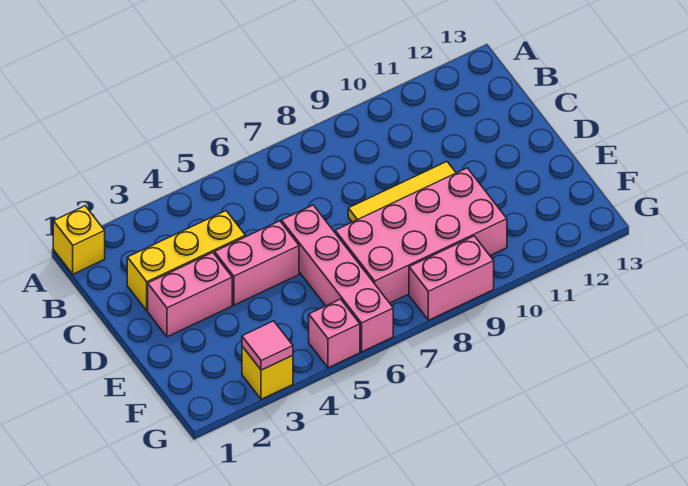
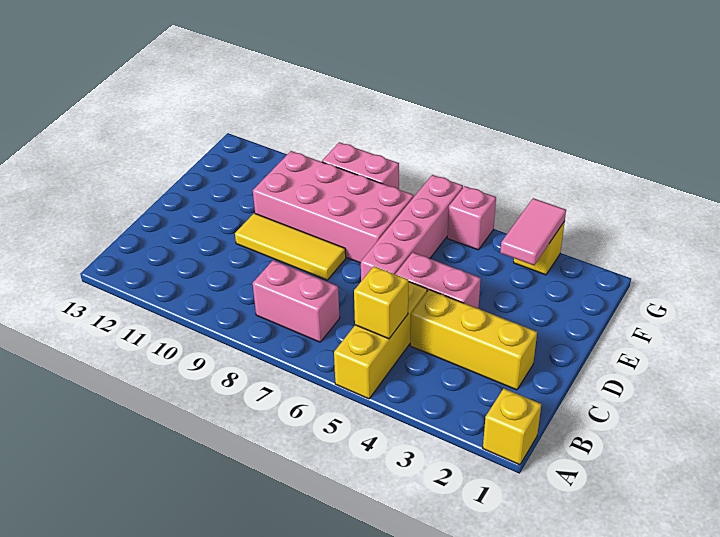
none -> yellow brick A5:C5 level 1
none -> yellow brick B5 level 2
pink brick D2:D3 level 1 -> pink brick B7:B8 level 1
pink tile G3 level 2 -> pink tile F3:G3 level 2

